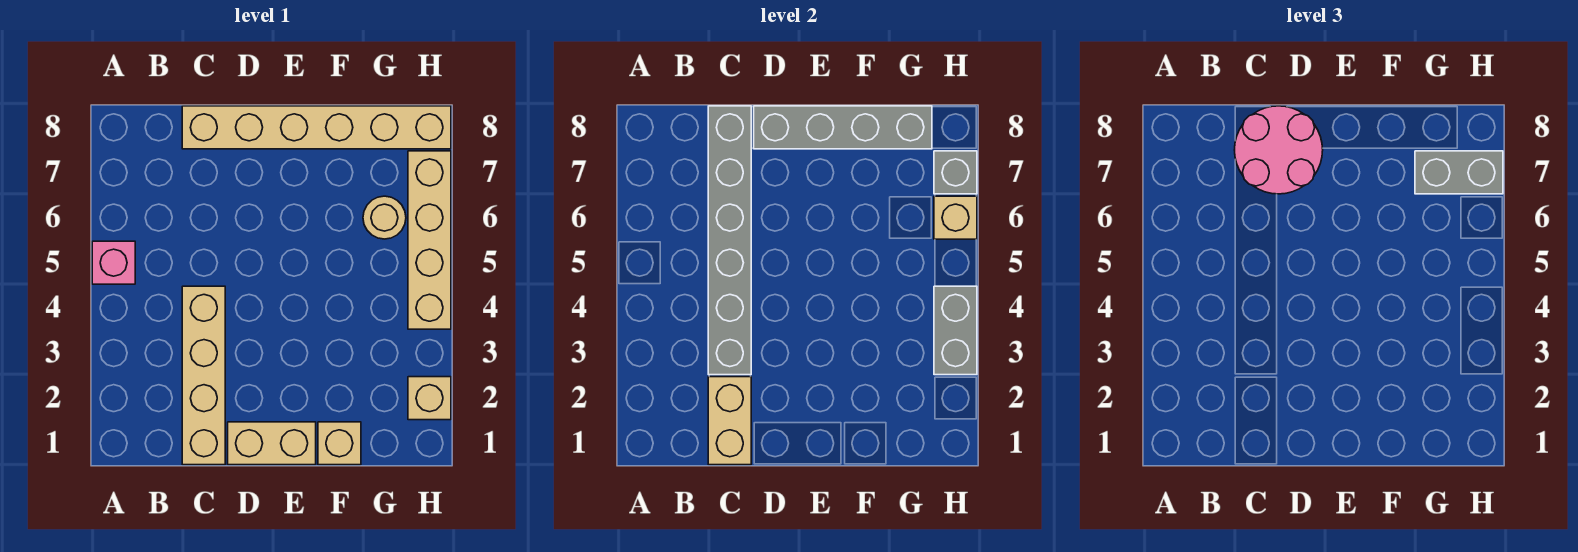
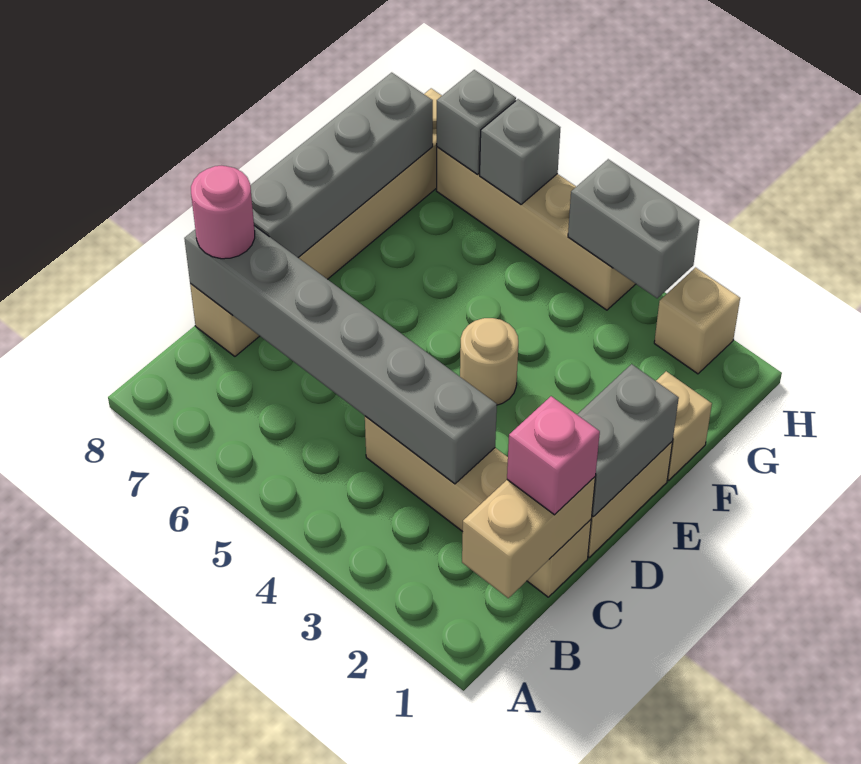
pink brick A5 level 1 -> pink brick C1 level 3
tan brick C1:C2 level 2 -> tan brick B1:C1 level 2
pink round brick C7:D8 level 3 -> pink round brick C8 level 3
tan round brick G6 level 1 -> tan round brick E4 level 1
grey brick G7:H7 level 3 -> grey brick D1:E1 level 2
tan brick H6 level 2 -> grey brick H6 level 2

